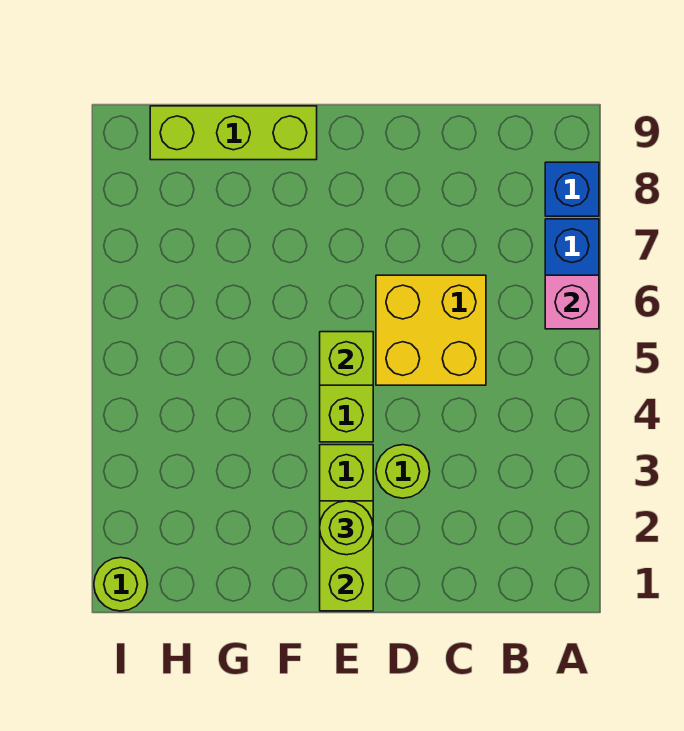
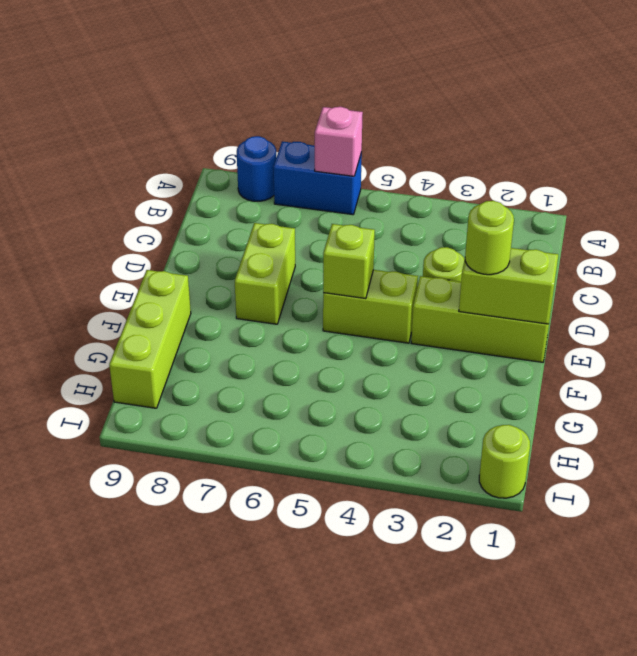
blue brick A8 level 1 -> blue round brick A8 level 1
yellow brick C5:D6 level 1 -> none
none -> lime brick D7:E7 level 1

